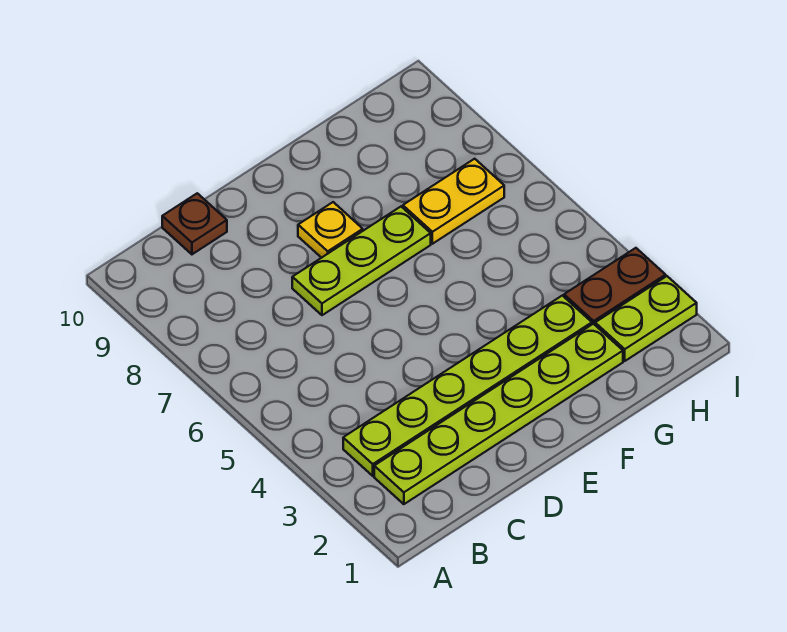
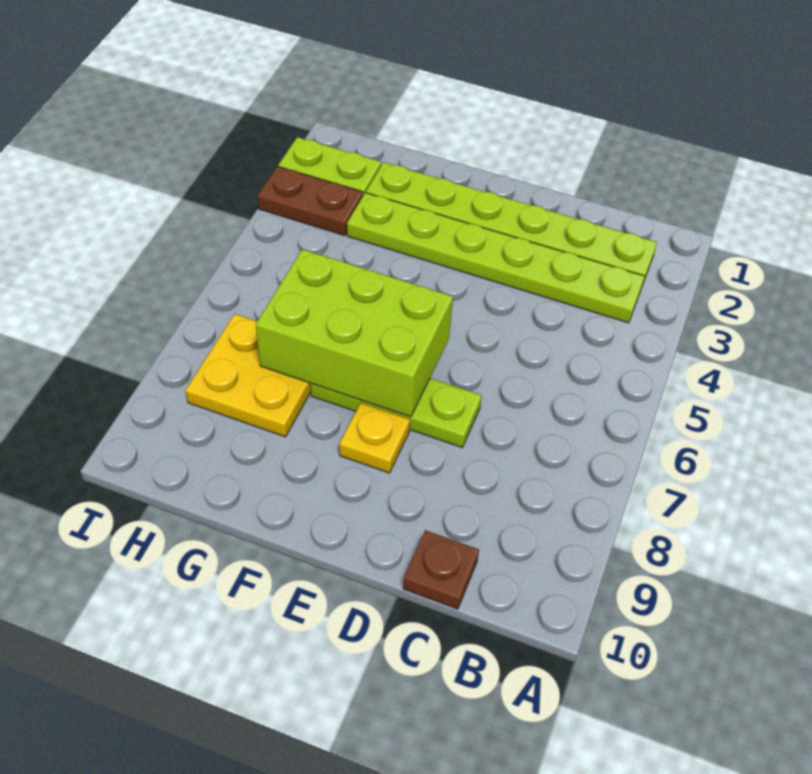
none -> lime brick E6:G7 level 2
yellow plate G7:H7 level 1 -> yellow plate G7:H8 level 1

